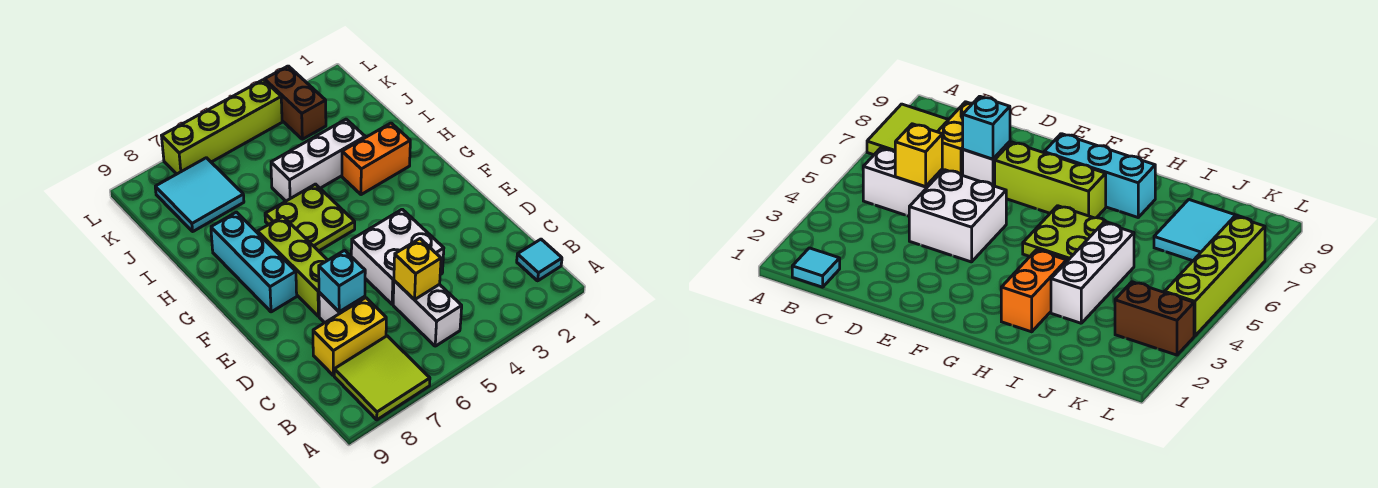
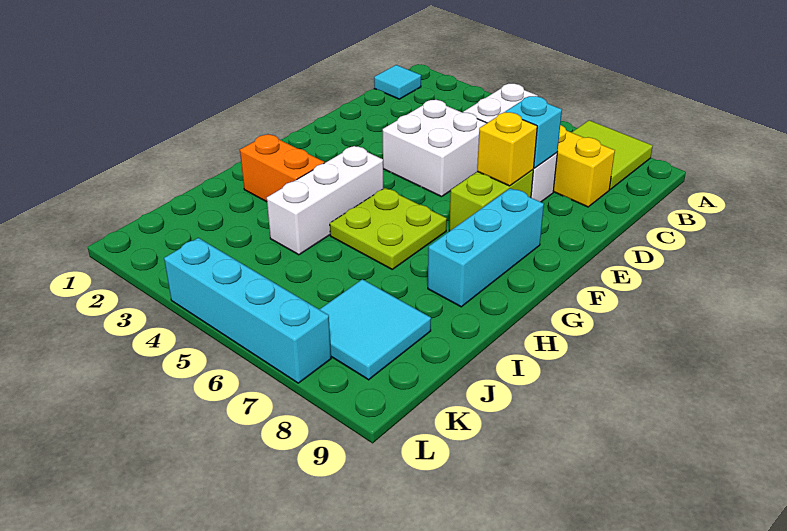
yellow brick C5 level 2 -> yellow brick E7 level 2
lime brick E7:G7 level 1 -> lime brick E7:F7 level 1
white brick I3:I5 level 1 -> white brick G4:I4 level 1
brown brick K3:L3 level 1 -> none
lime brick L4:L7 level 1 -> cyan brick L4:L7 level 1

